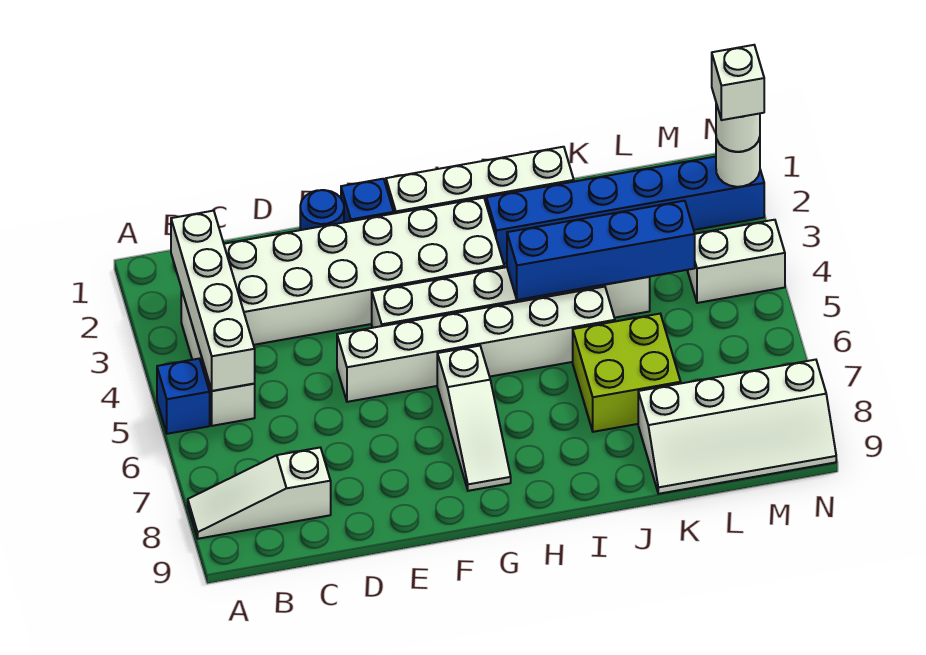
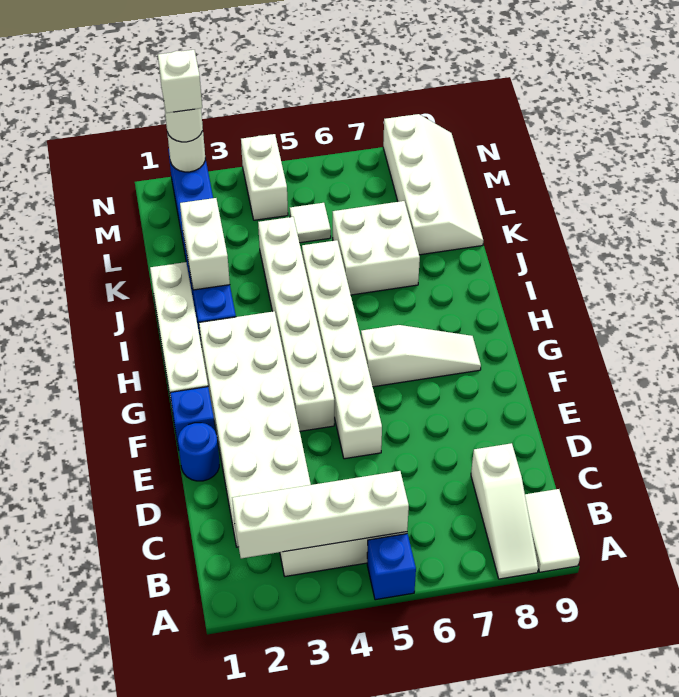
none -> white tile A9:B9 level 1
blue brick I4:L4 level 2 -> none
none -> white brick J2:K2 level 2
lime brick J6:K7 level 1 -> white brick J6:K7 level 1
none -> white tile L5 level 1

